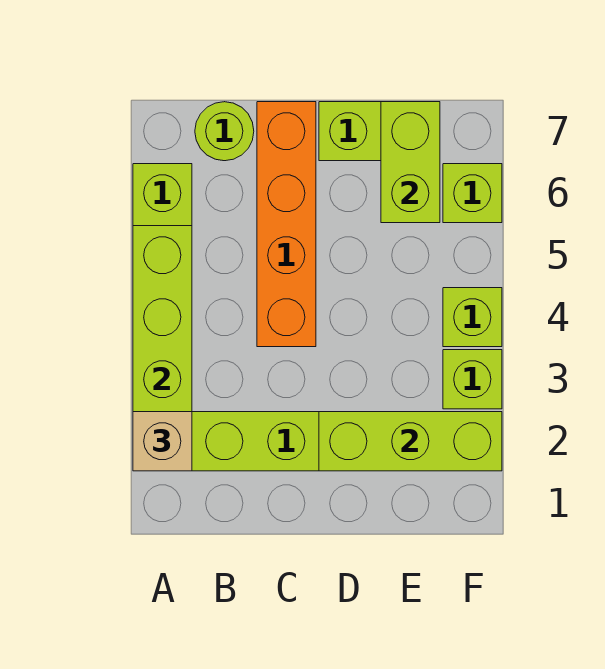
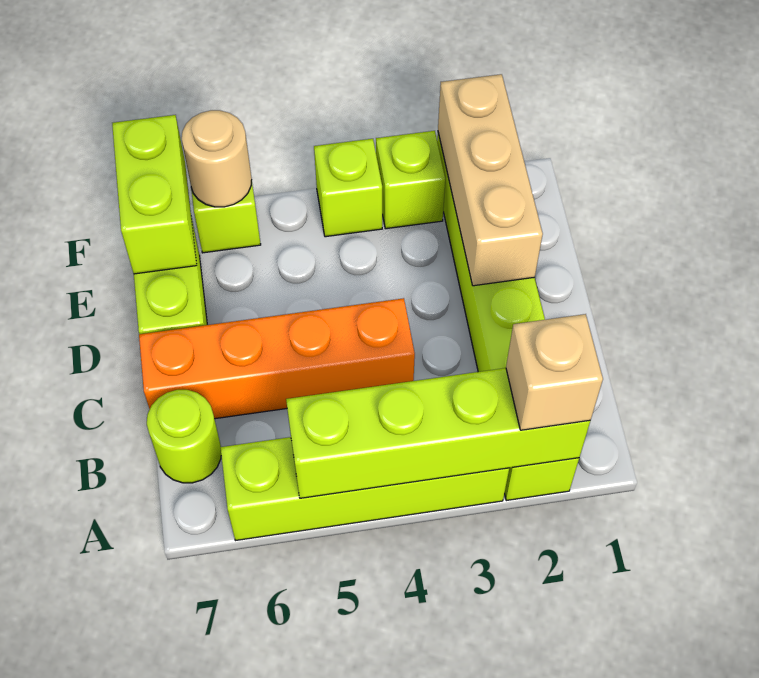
lime brick D2:F2 level 2 -> tan brick D2:F2 level 2
lime brick E6:E7 level 2 -> lime brick E7:F7 level 2
none -> tan round brick F6 level 2

